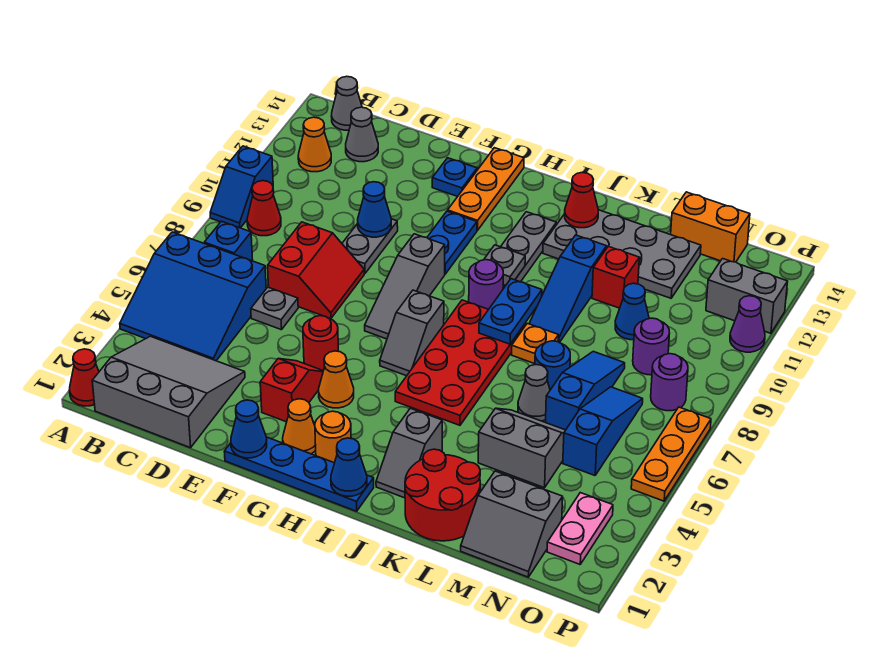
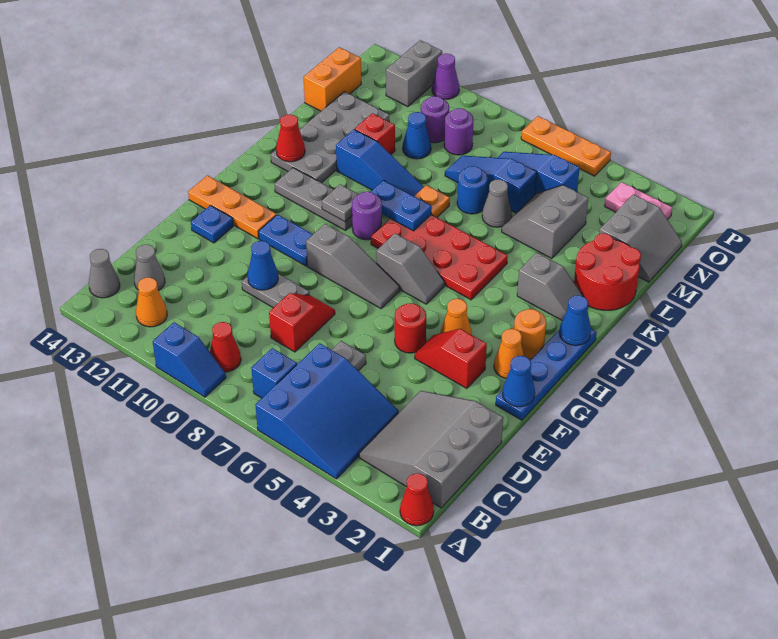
red slope D7:E8 level 1 top D -> red slope D8:E8 level 1 top D
purple round brick O8 level 1 -> purple round brick N10 level 1

